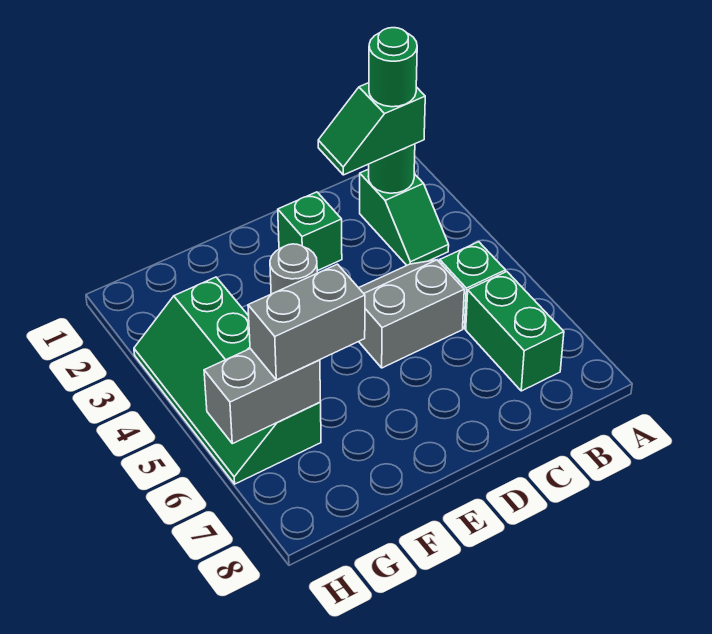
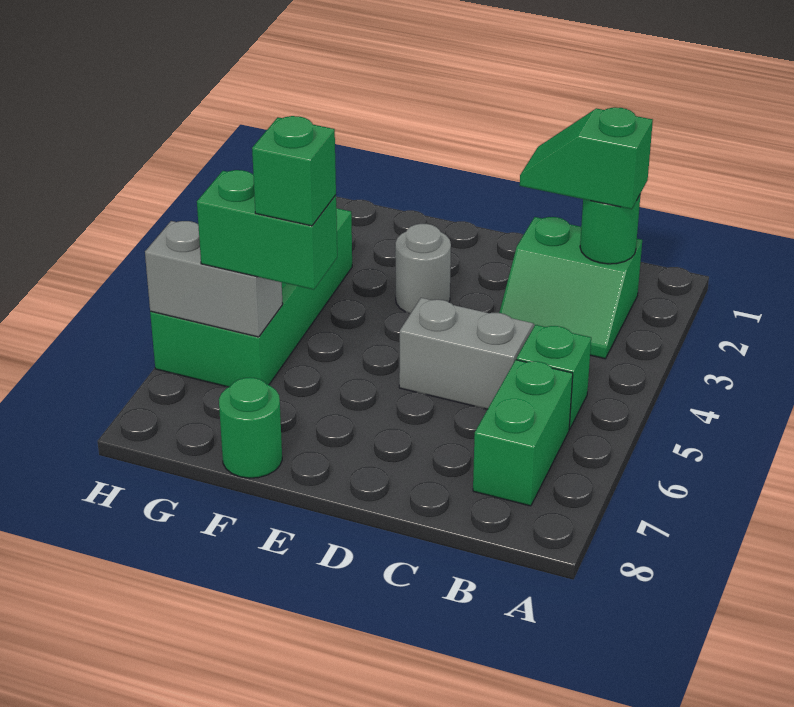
green slope B2:B3 level 1 top 2 -> green slope B2:C3 level 1 top 2
green round brick B2 level 4 -> green round brick F8 level 1
green brick D2 level 1 -> green brick F6 level 4
grey brick F6:G6 level 3 -> green brick F6:G6 level 3
green slope G3:H6 level 1 top G -> green brick G3:H6 level 1

